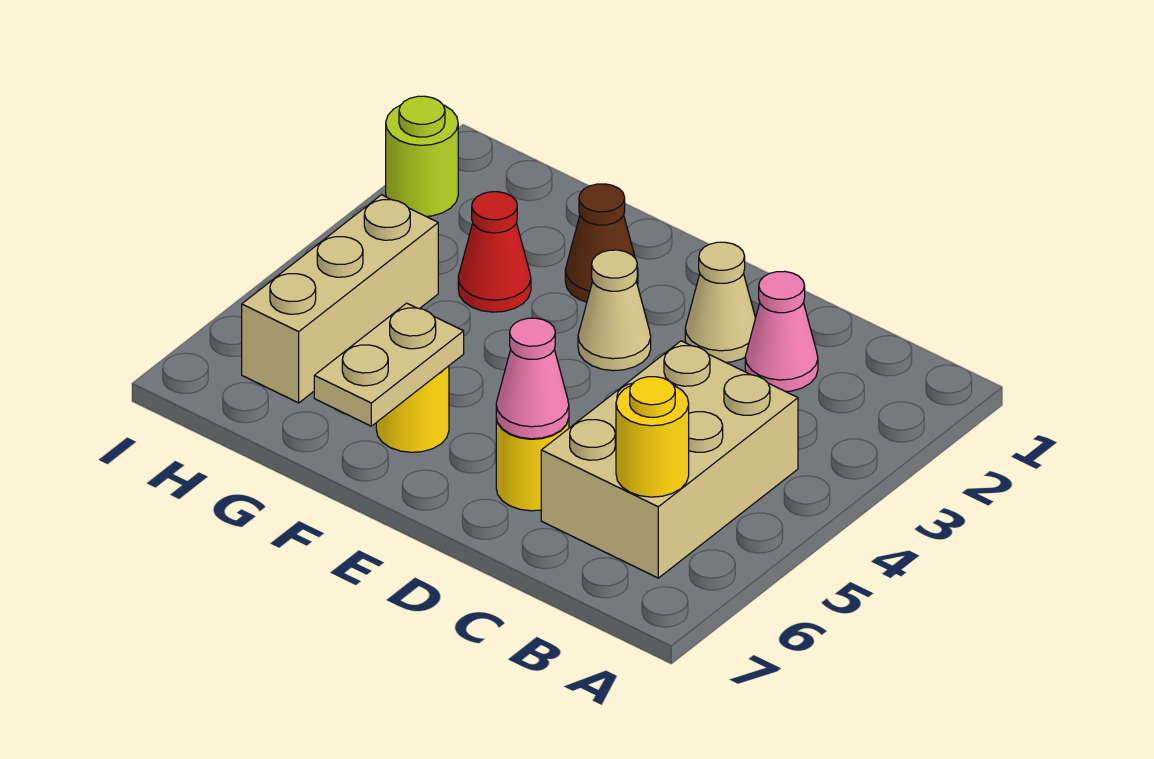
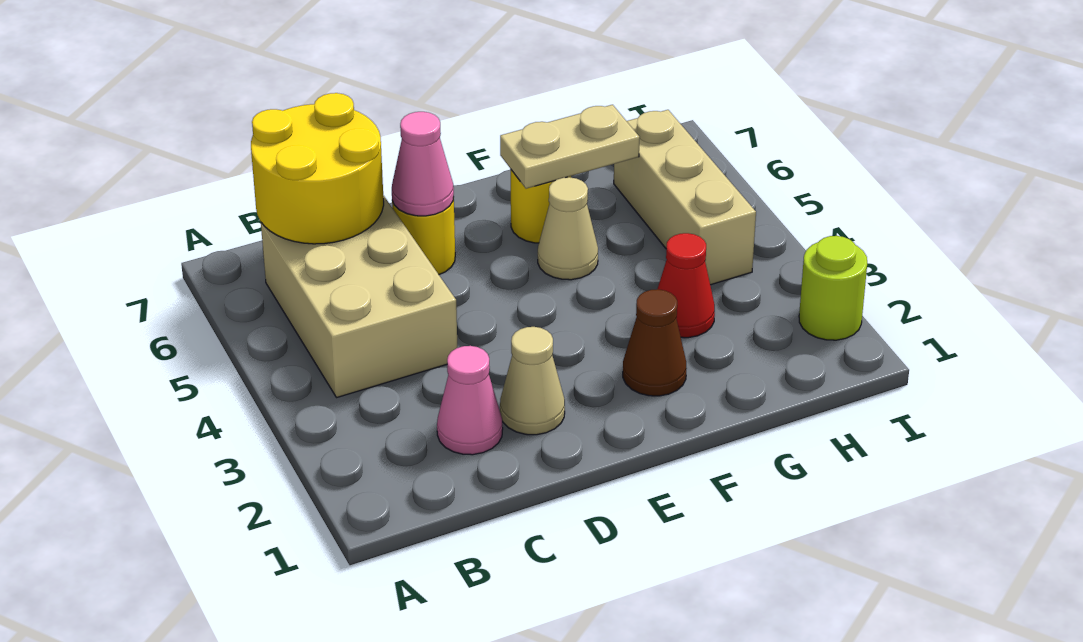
yellow round brick B6 level 2 -> yellow round brick B6:C7 level 2
tan cone E3 level 1 -> tan cone F5 level 1
tan plate F6:F7 level 2 -> tan plate F6:G6 level 2

